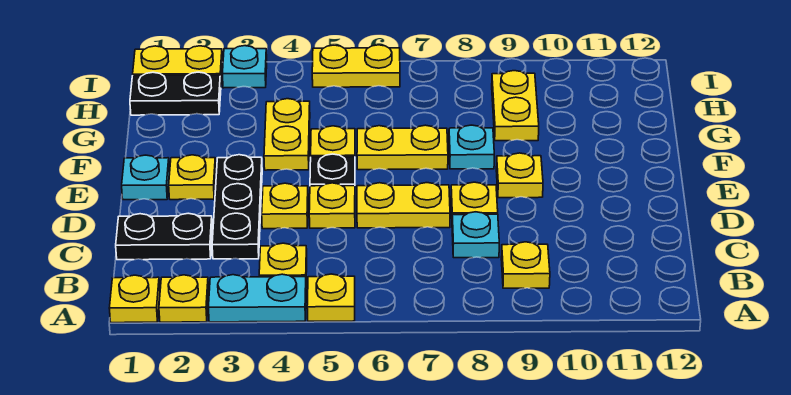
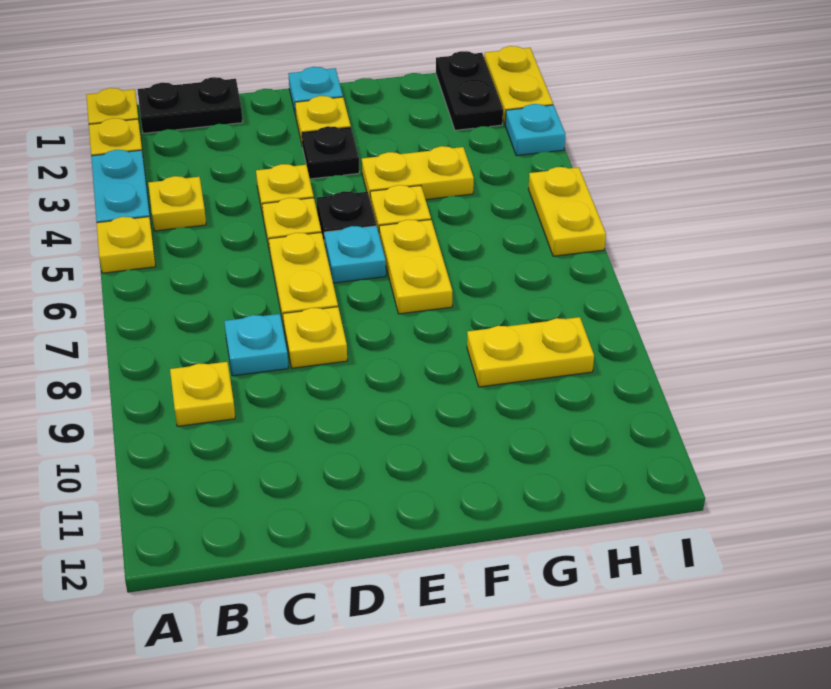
black plate C1:C2 level 1 -> black plate B1:C1 level 1
black plate C3:E3 level 1 -> black plate E3 level 1
yellow plate E9 level 1 -> none
cyan plate F8 level 1 -> cyan plate E6 level 1

